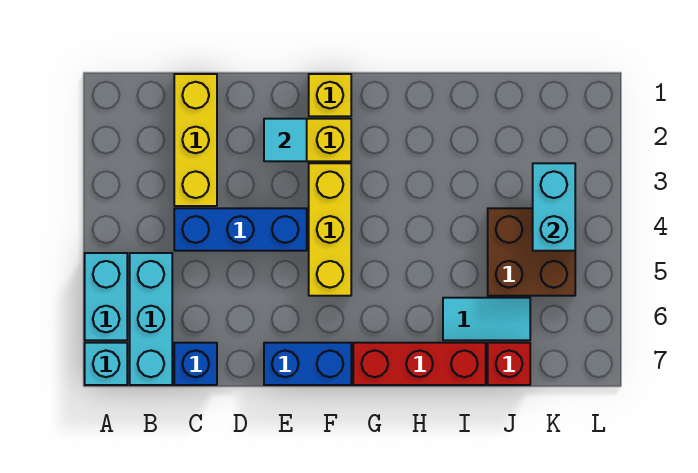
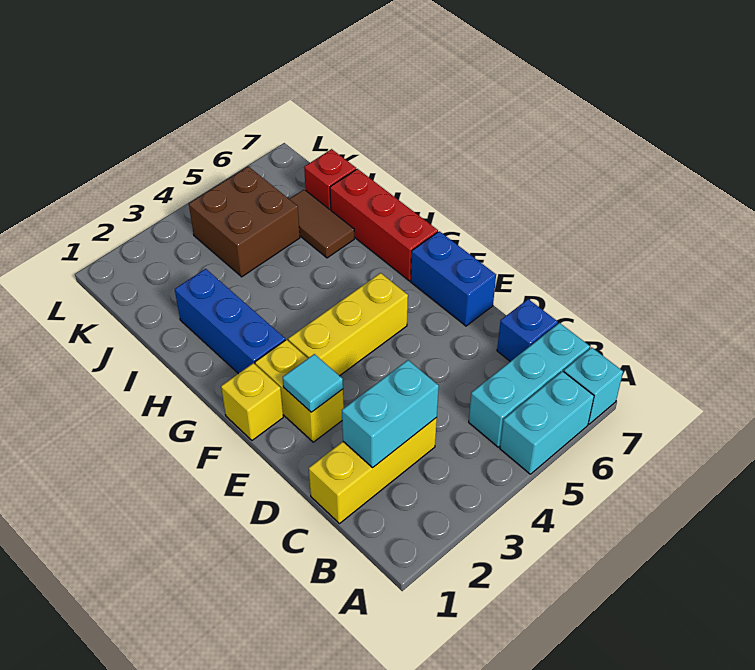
blue brick C4:E4 level 1 -> blue brick G2:I2 level 1
cyan tile I6:J6 level 1 -> brown tile I6:J6 level 1
cyan brick K3:K4 level 2 -> cyan brick C2:C3 level 2

